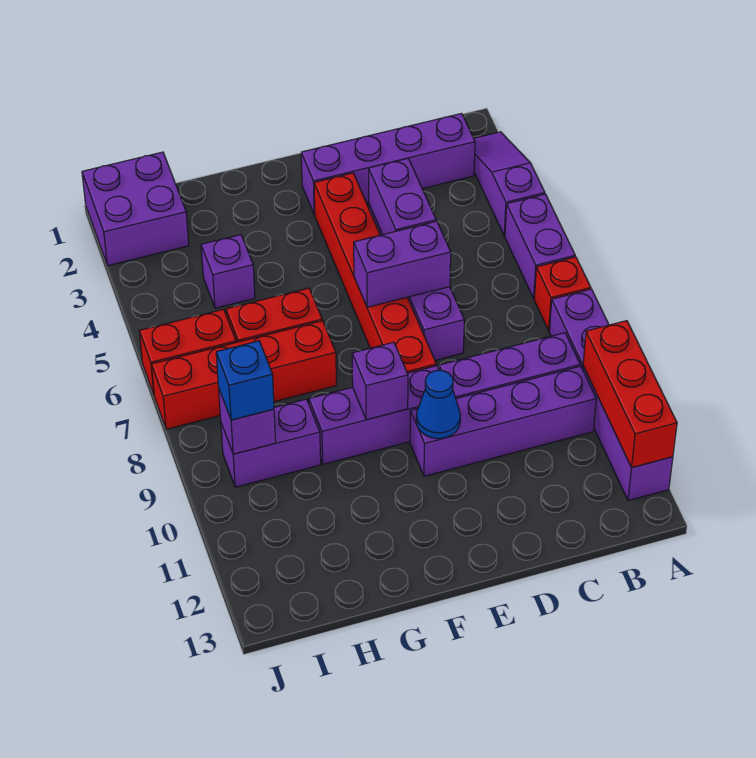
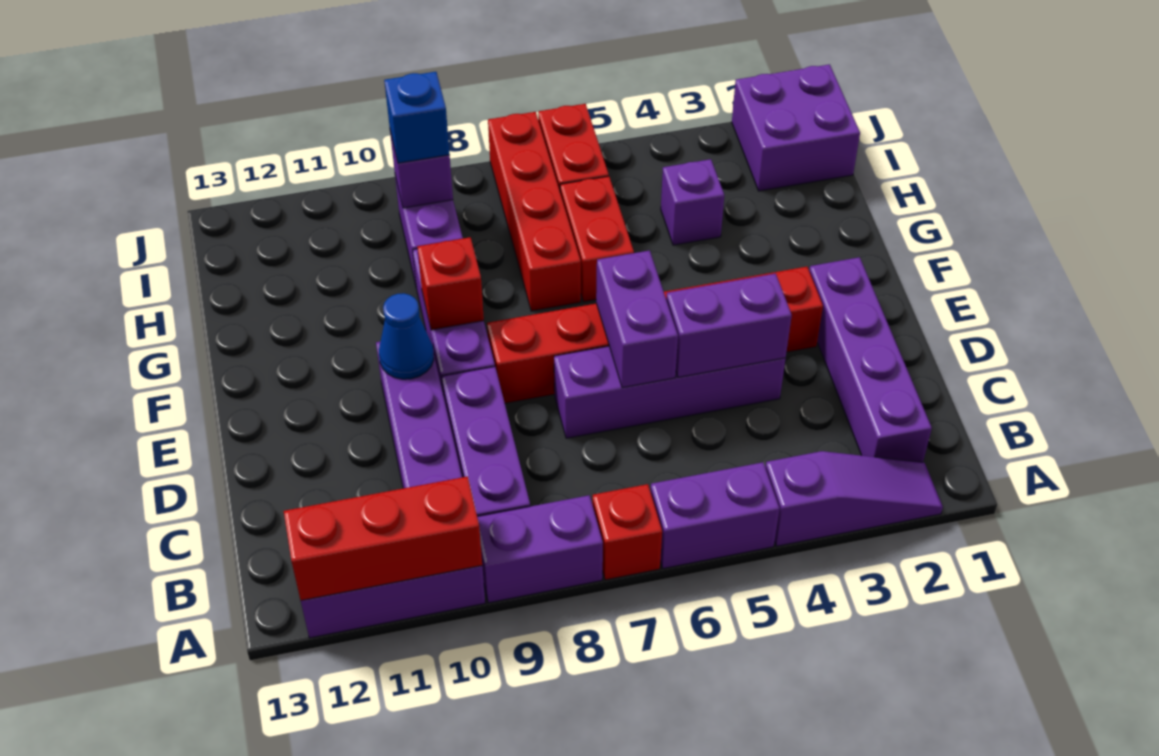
purple brick F9 level 2 -> red brick F9 level 2

